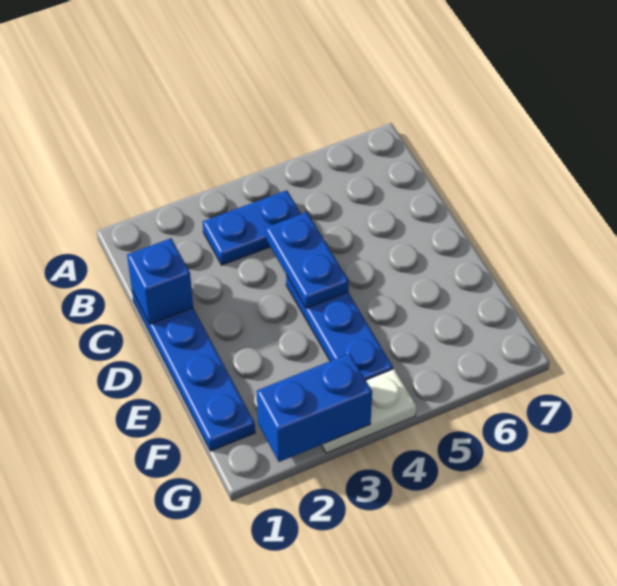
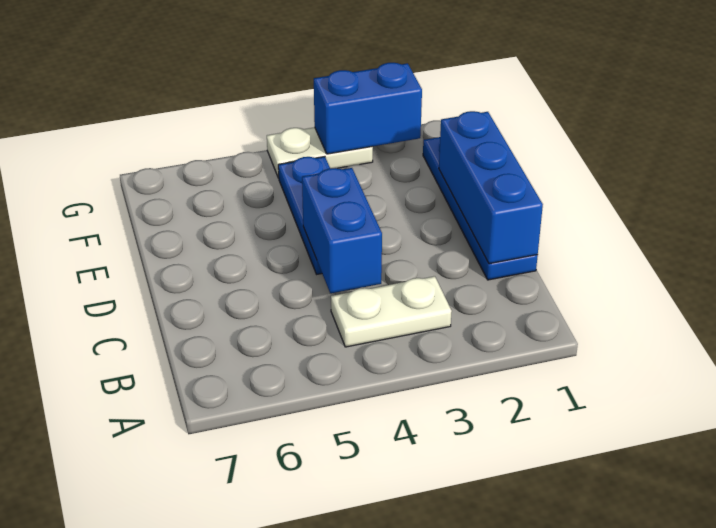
blue plate B3:B4 level 1 -> white plate B3:B4 level 1
blue brick C1 level 2 -> blue brick C1:E1 level 2
blue plate C4:D4 level 2 -> blue brick C4:D4 level 2

